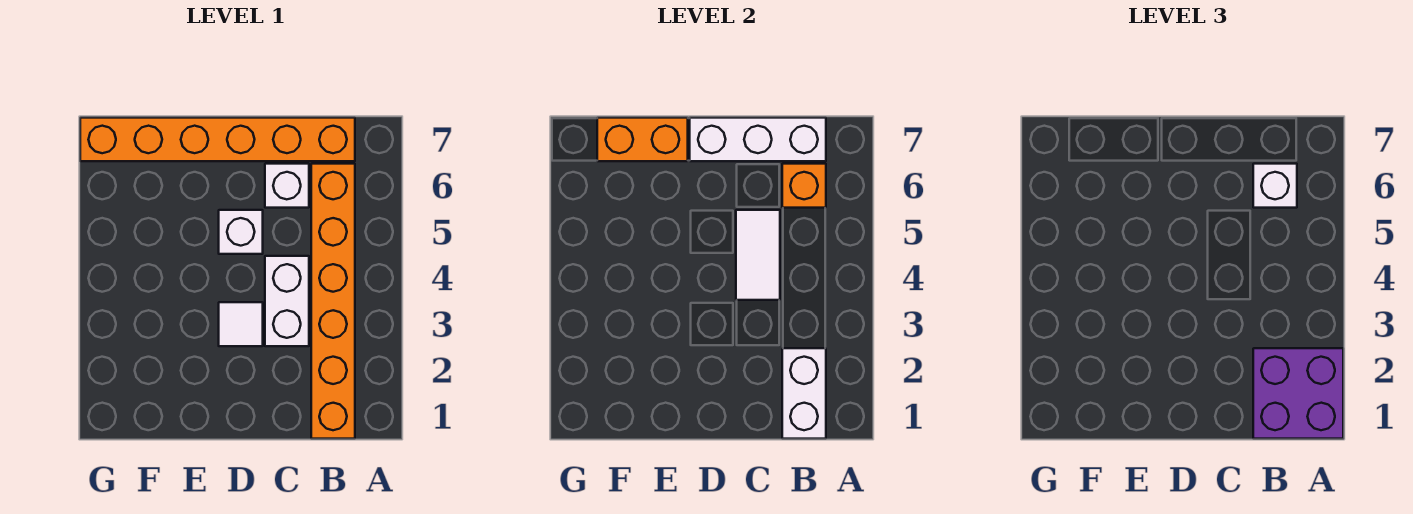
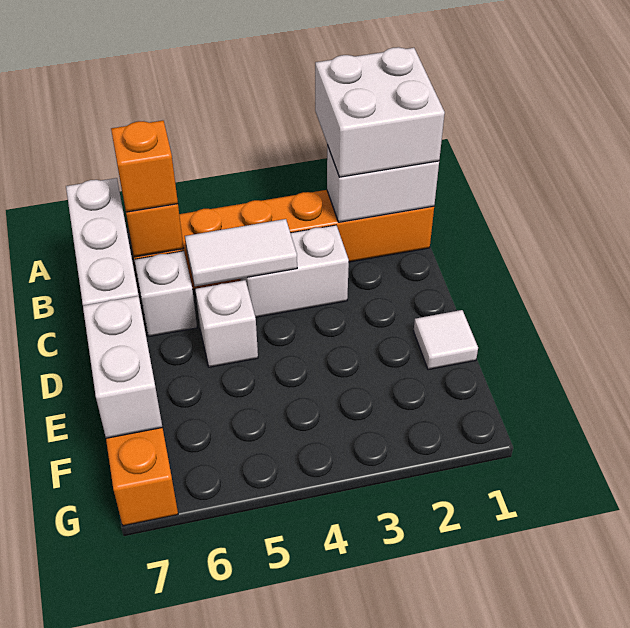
purple brick A1:B2 level 3 -> white brick A1:B2 level 3
white brick B6 level 3 -> orange brick B6 level 3
white tile D3 level 1 -> white tile E1 level 1
orange brick E7:F7 level 2 -> white brick E7:F7 level 2

